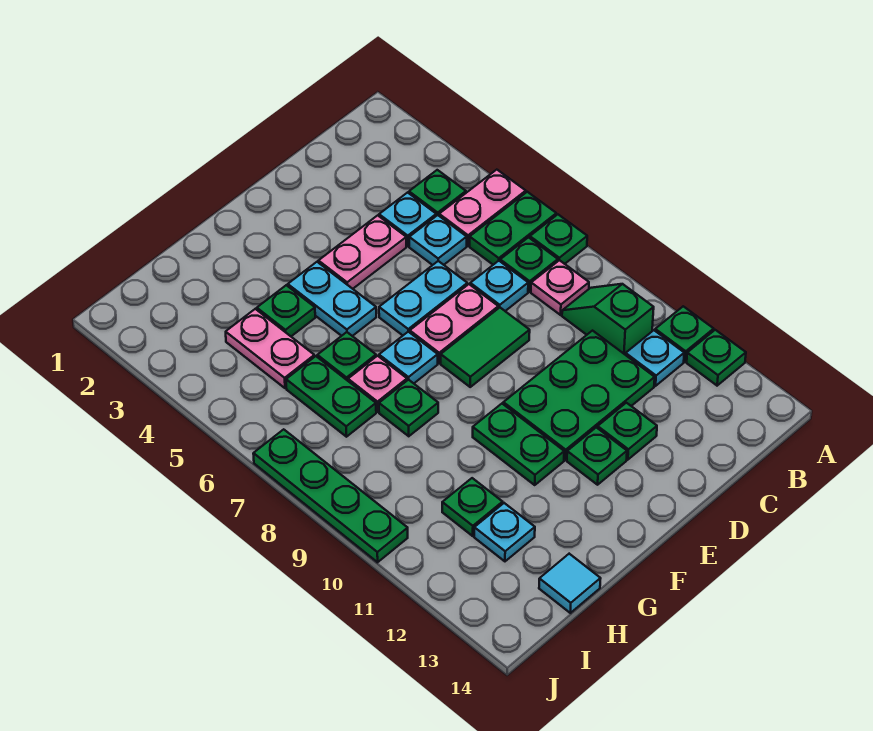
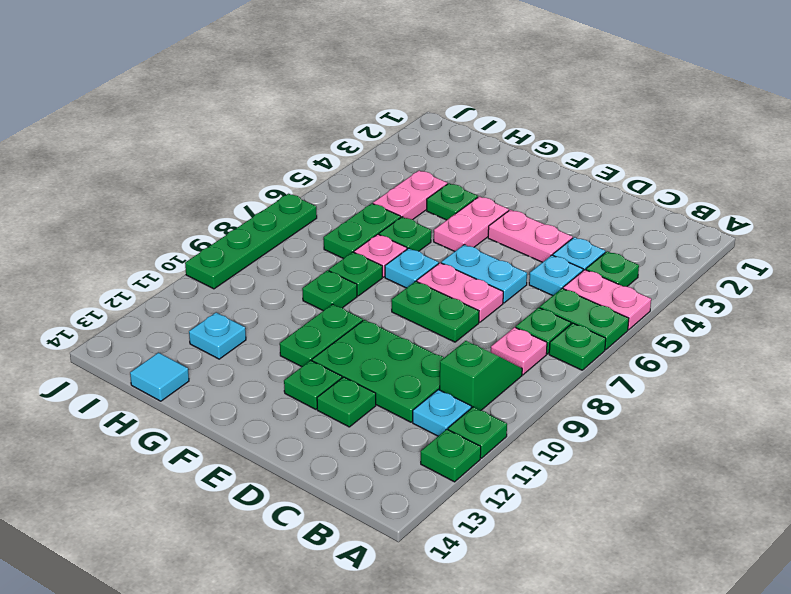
cyan plate C7 level 1 -> none
green tile D8:E8 level 1 -> green plate D8:E8 level 1
cyan plate F4:F5 level 1 -> pink plate F4:F5 level 1
green plate H11 level 1 -> green plate G9 level 1

